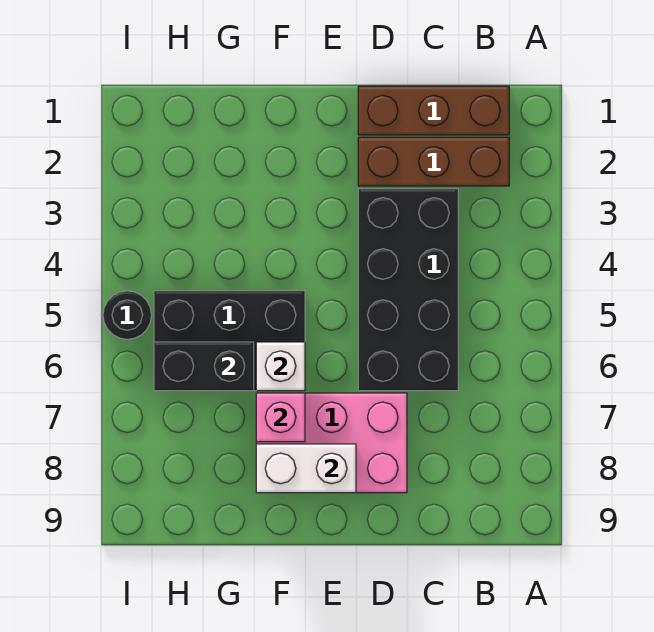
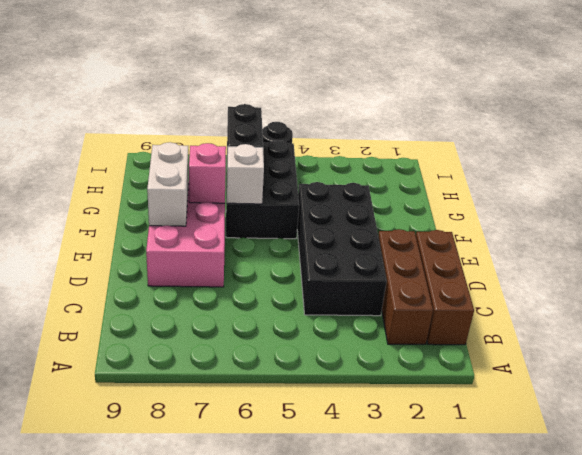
black brick C3:D6 level 1 -> black brick C3:F4 level 1

